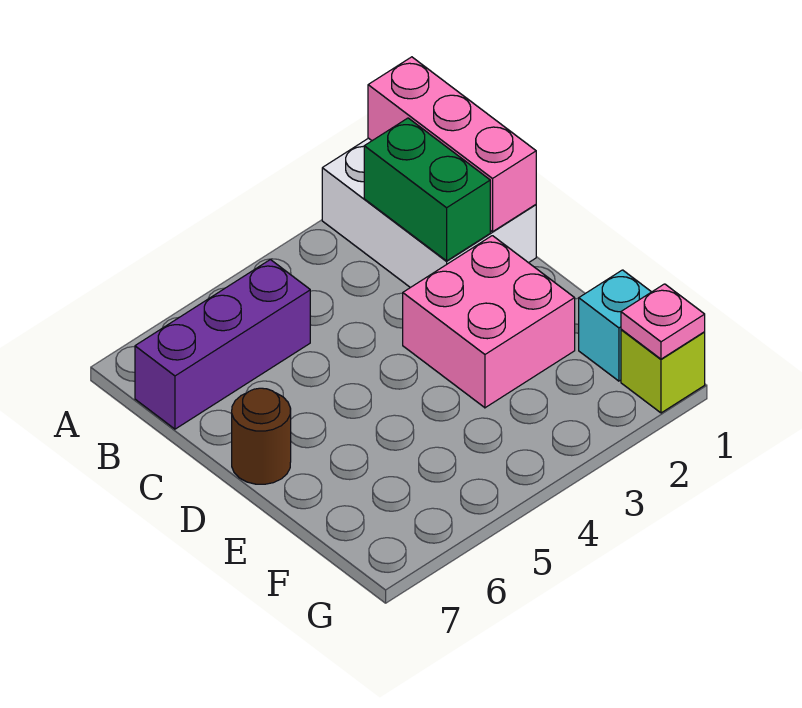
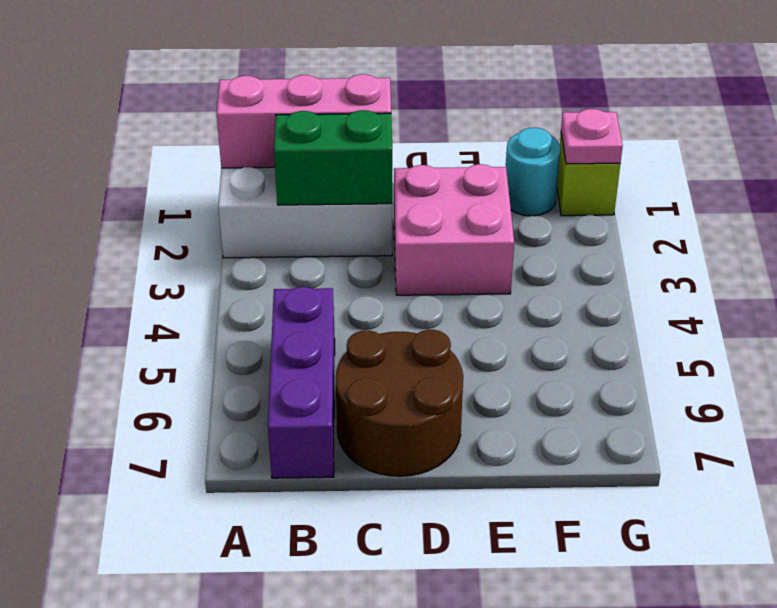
brown round brick D7 level 1 -> brown round brick C6:D7 level 1
cyan brick F1 level 1 -> cyan round brick F1 level 1

